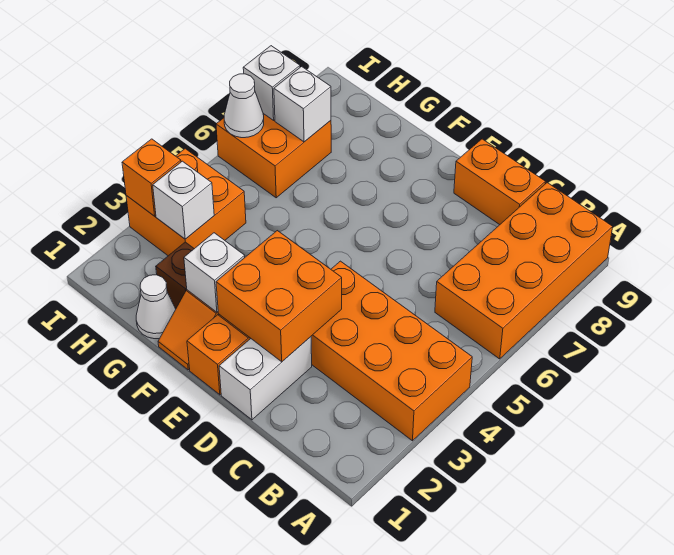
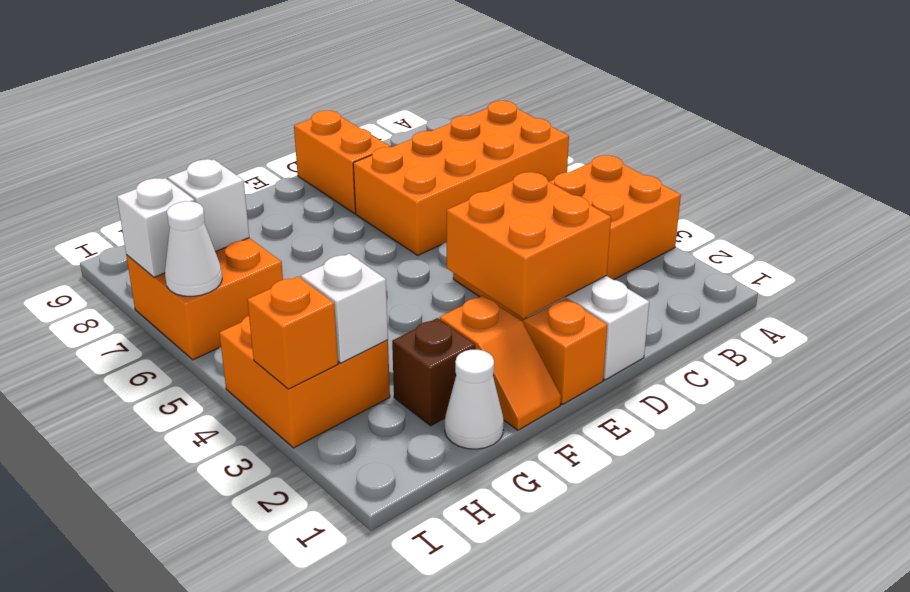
orange brick A6:B9 level 1 -> orange brick A6:D7 level 1
orange brick C9:D9 level 1 -> orange brick D8:D9 level 1
white brick F2 level 2 -> none

